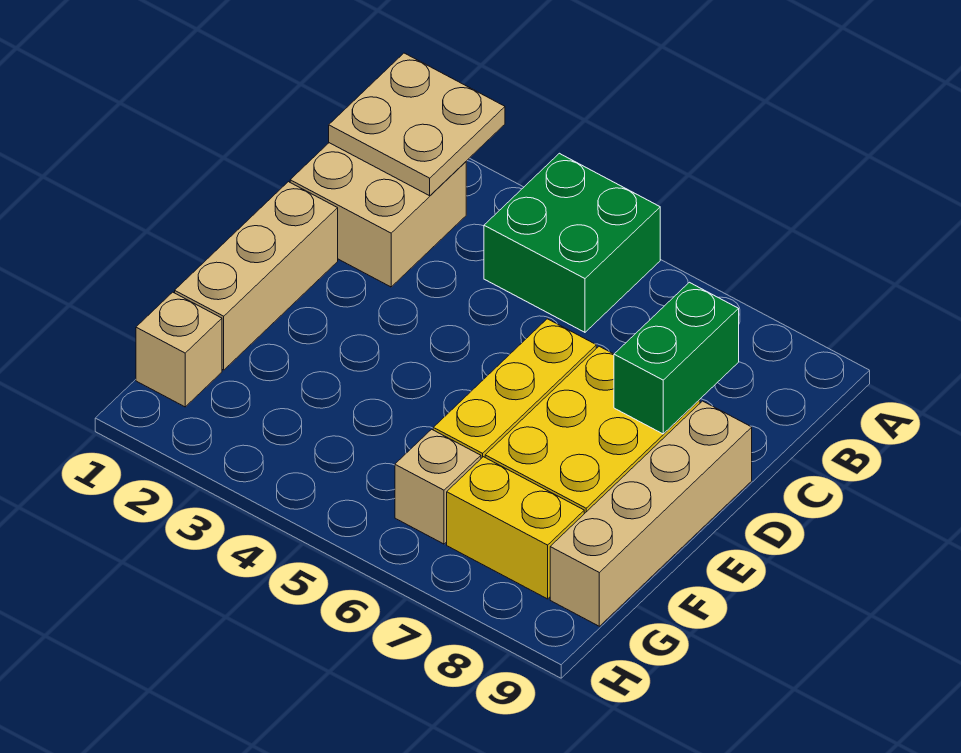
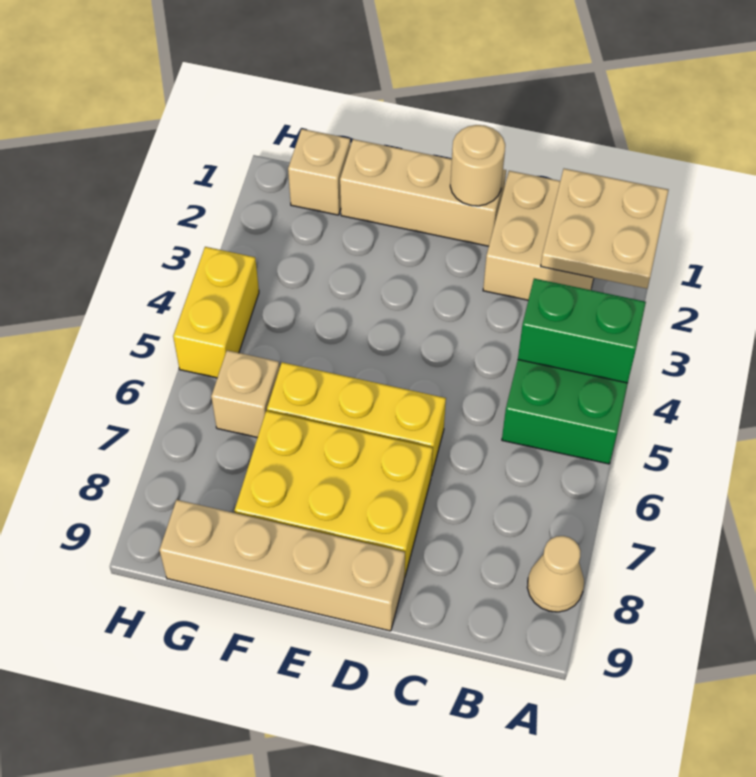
none -> tan cone A8 level 1
green brick C8:D8 level 2 -> green brick A4:B4 level 2
none -> tan round brick D1 level 2
yellow brick G7:G8 level 1 -> yellow brick H4:H5 level 1

